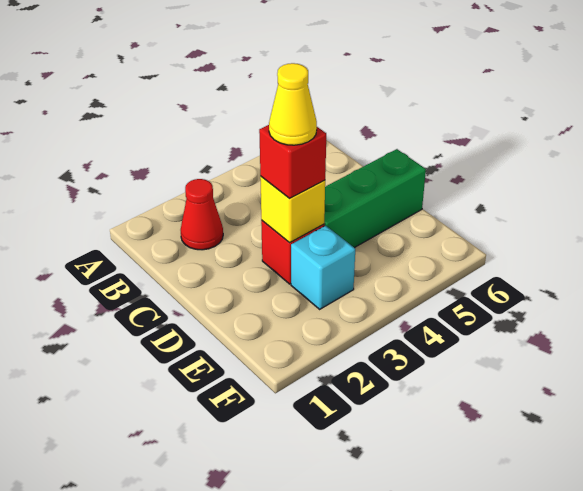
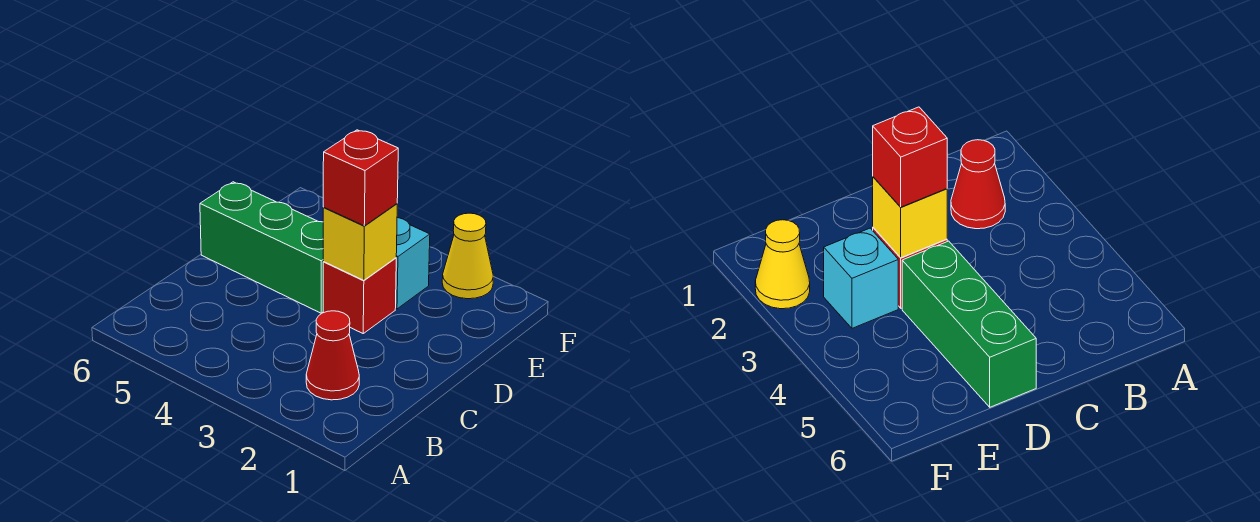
yellow cone D3 level 4 -> yellow cone F2 level 1

